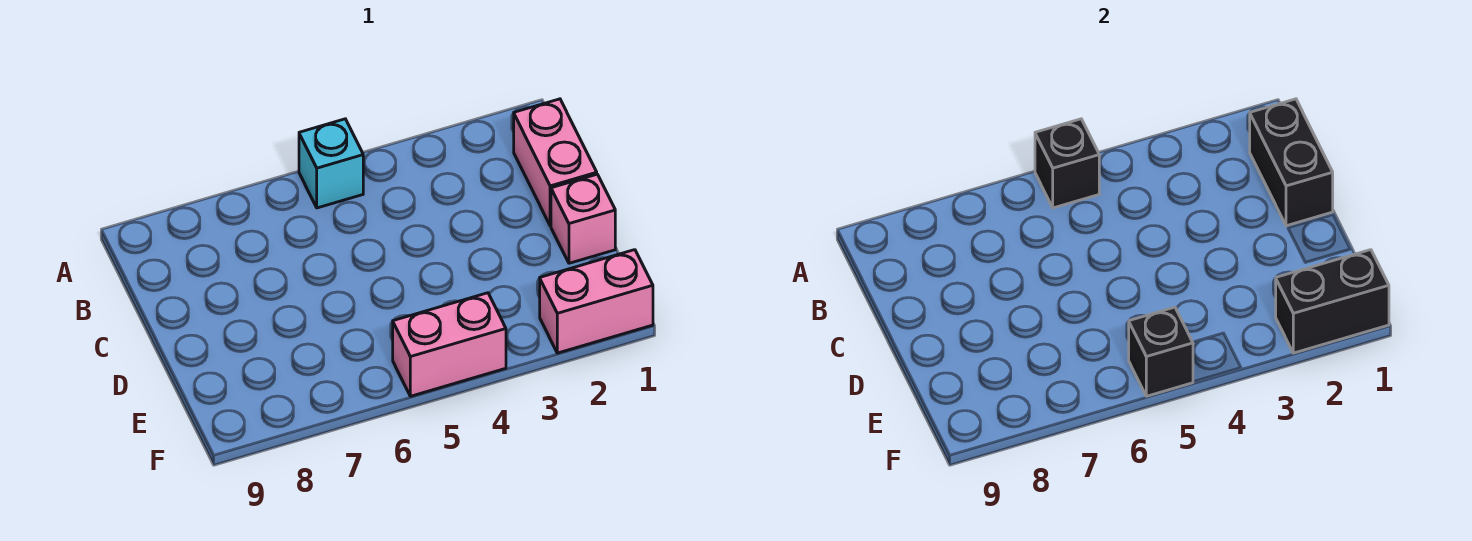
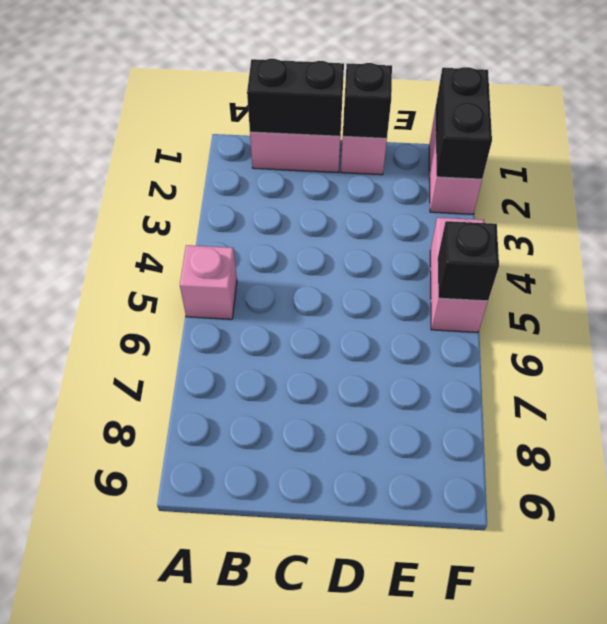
cyan brick A5 level 1 -> pink brick A5 level 1
black brick A5 level 2 -> black brick D1 level 2

